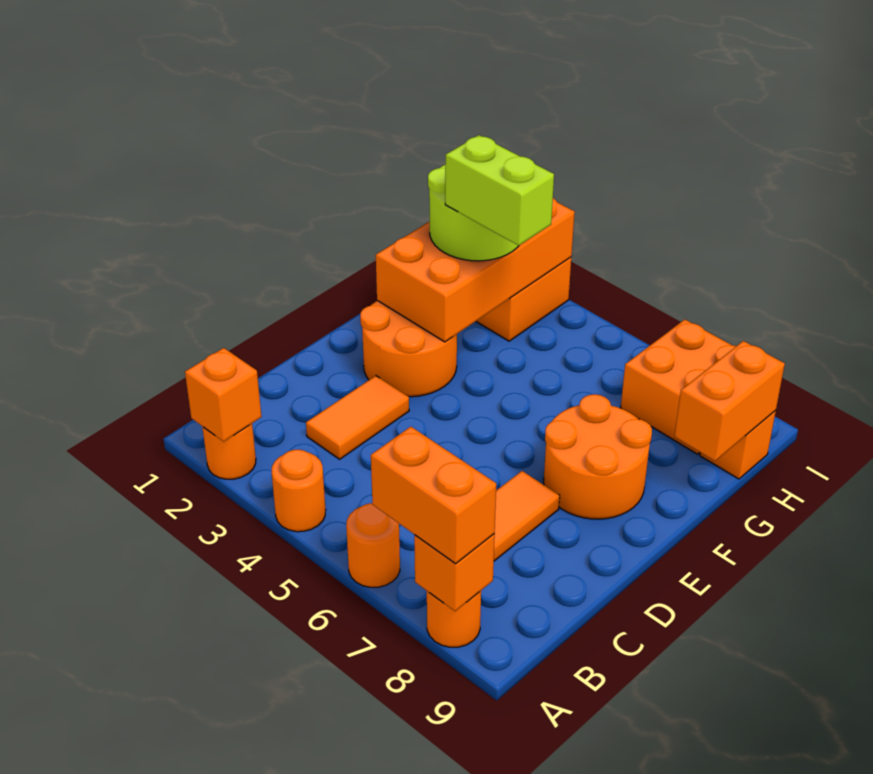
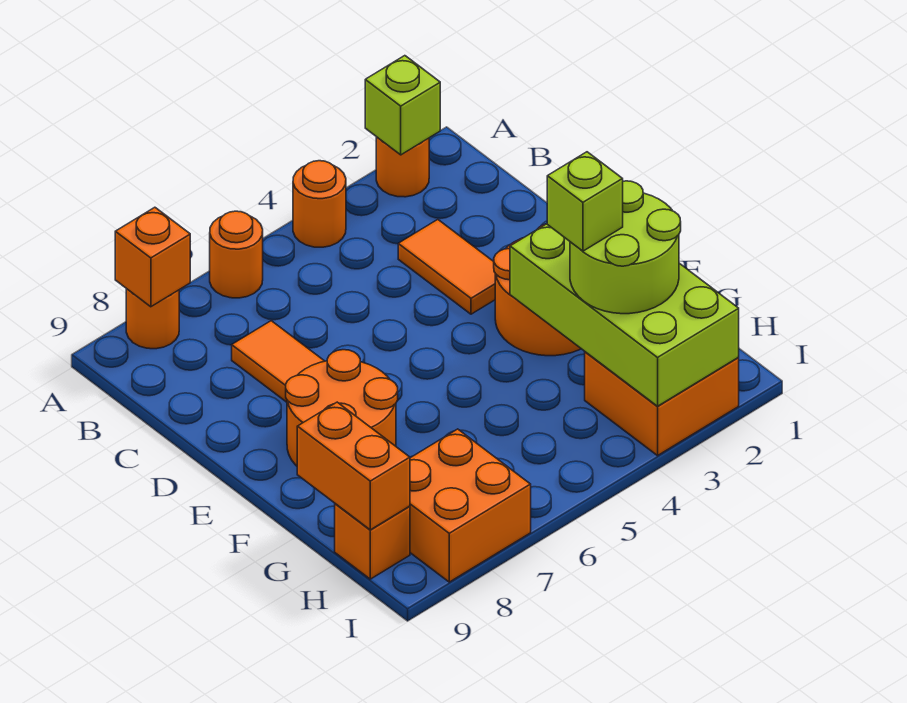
orange brick A2 level 2 -> lime brick A2 level 2
orange brick A7:A8 level 3 -> none
orange brick F2:I3 level 2 -> lime brick F2:I3 level 2
lime brick G3:G4 level 4 -> lime brick G3 level 4

